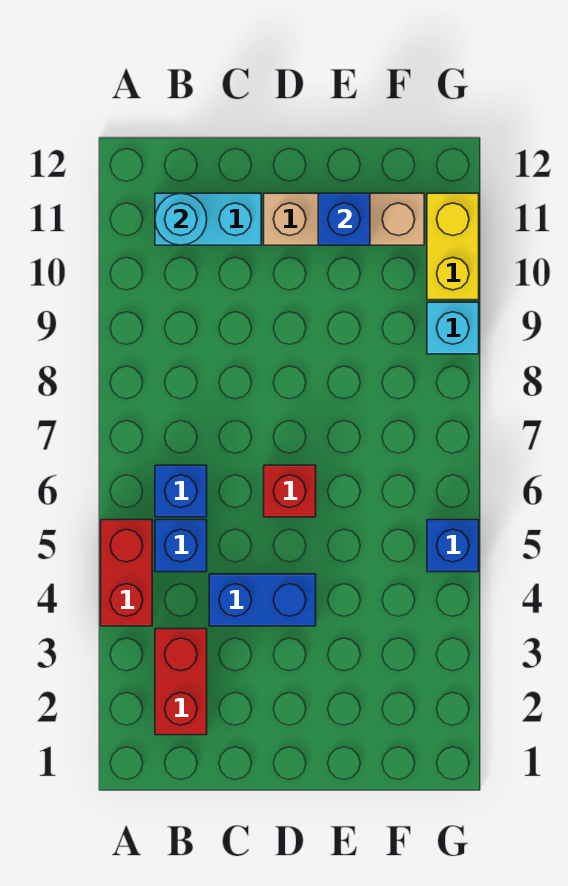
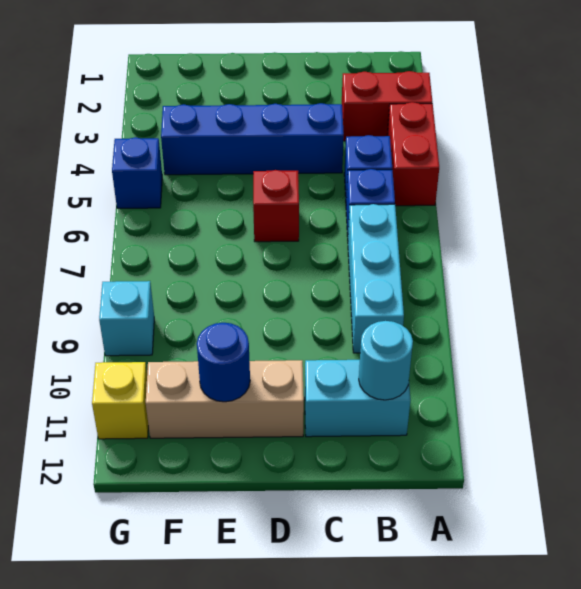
red brick B2:B3 level 1 -> red brick A3:B3 level 1
none -> cyan brick B7:B9 level 1
blue brick C4:D4 level 1 -> blue brick C4:F4 level 1
blue brick E11 level 2 -> blue round brick E11 level 2
yellow brick G10:G11 level 1 -> yellow brick G11 level 1

